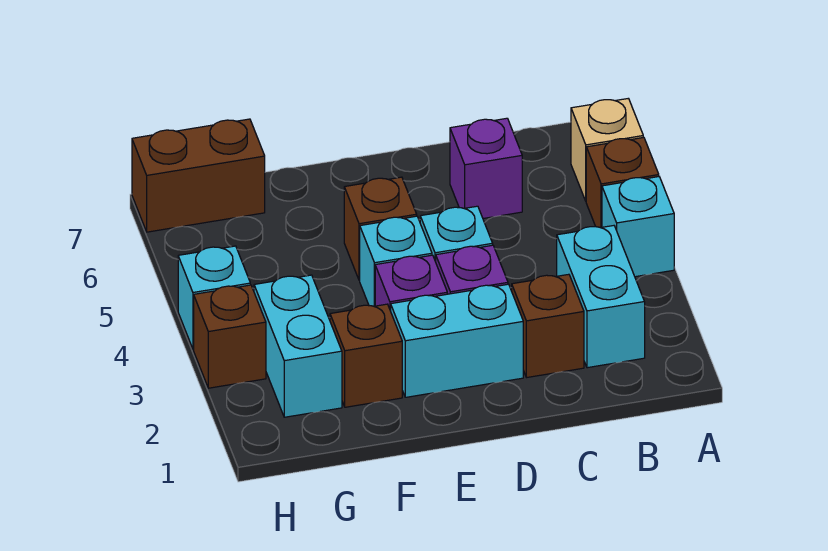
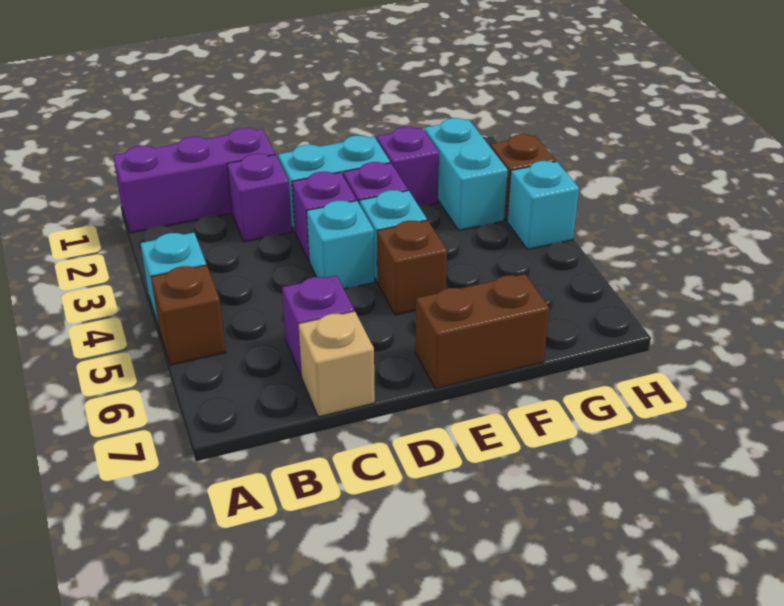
none -> purple brick A1:C1 level 1
tan brick A6 level 1 -> tan brick C7 level 1
cyan brick B2:B3 level 1 -> none
brown brick C2 level 1 -> purple brick C2 level 1
brown brick F2 level 1 -> purple brick F2 level 1
brown brick G7:H7 level 1 -> brown brick E7:F7 level 1

